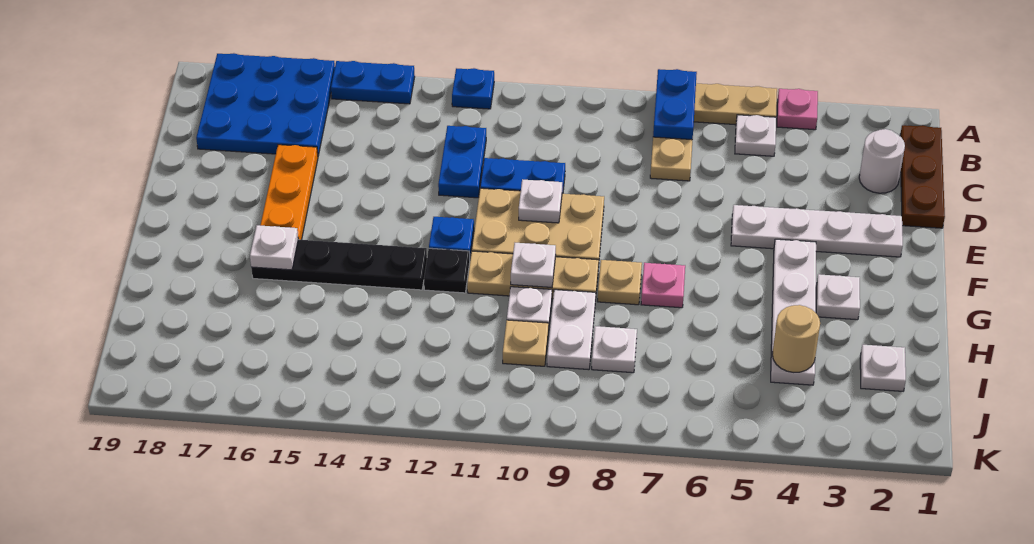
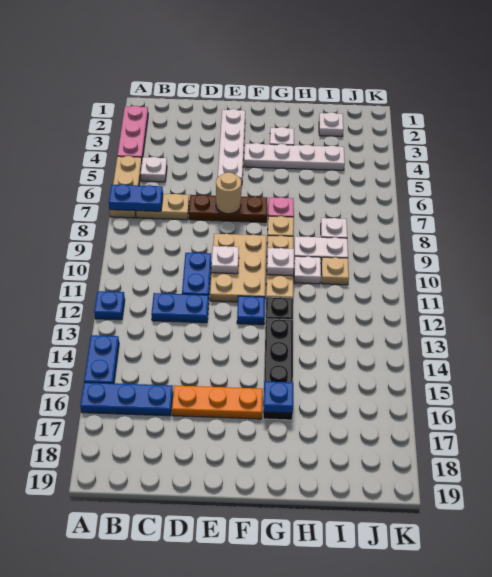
pink plate A4 level 1 -> pink plate A2:A4 level 1
blue plate A16:C18 level 1 -> blue plate A16:C16 level 1
brown plate B1:D1 level 1 -> brown plate D7:F7 level 1
white round brick C2 level 1 -> none
white plate G16 level 2 -> blue plate G16 level 2
tan round brick I4 level 2 -> tan round brick E7 level 2

